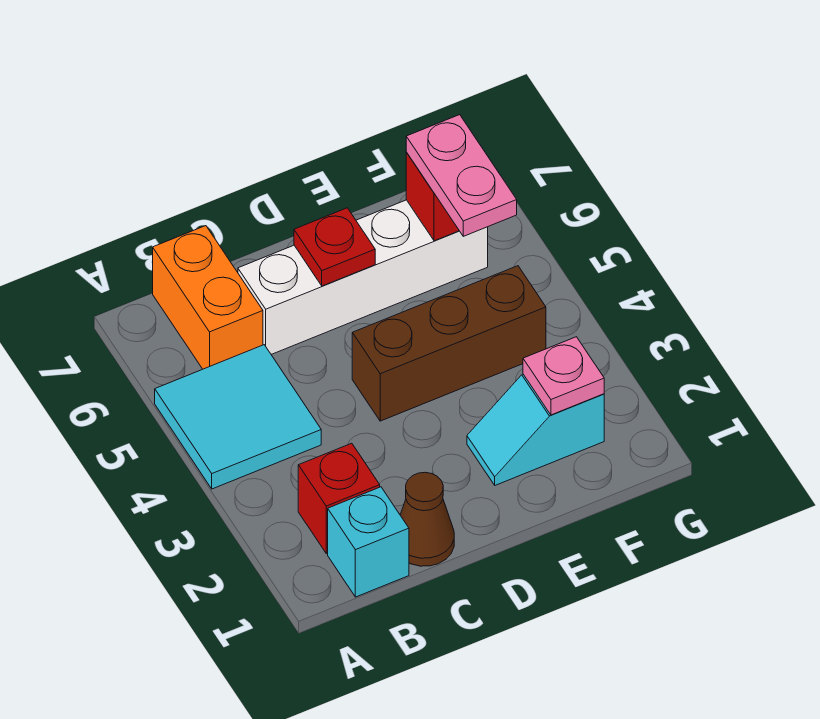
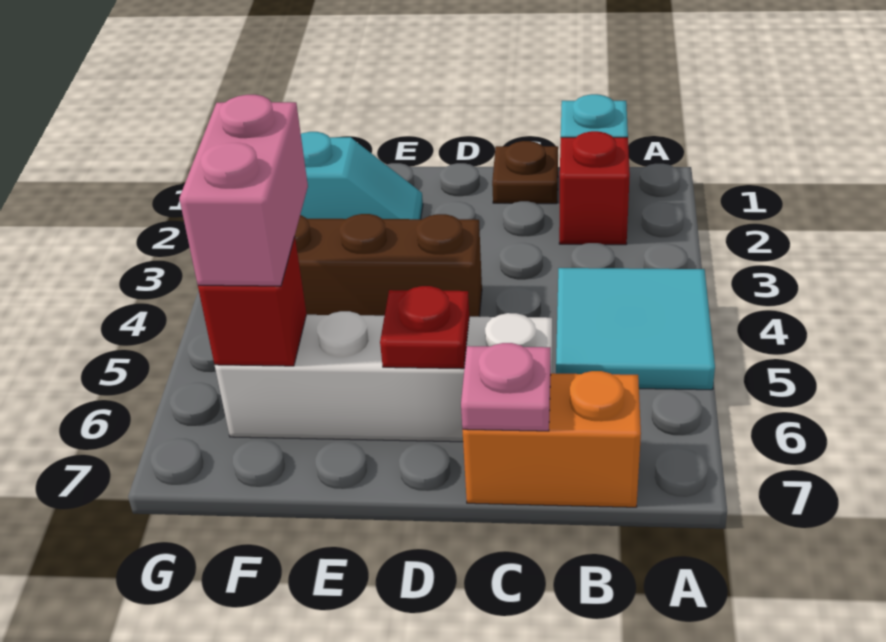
orange brick B6:B7 level 1 -> orange brick B7:C7 level 1
brown cone C1 level 1 -> brown plate C1 level 1
pink plate F2 level 2 -> pink plate C7 level 2
pink plate F5:F6 level 3 -> pink brick F5:F6 level 3

